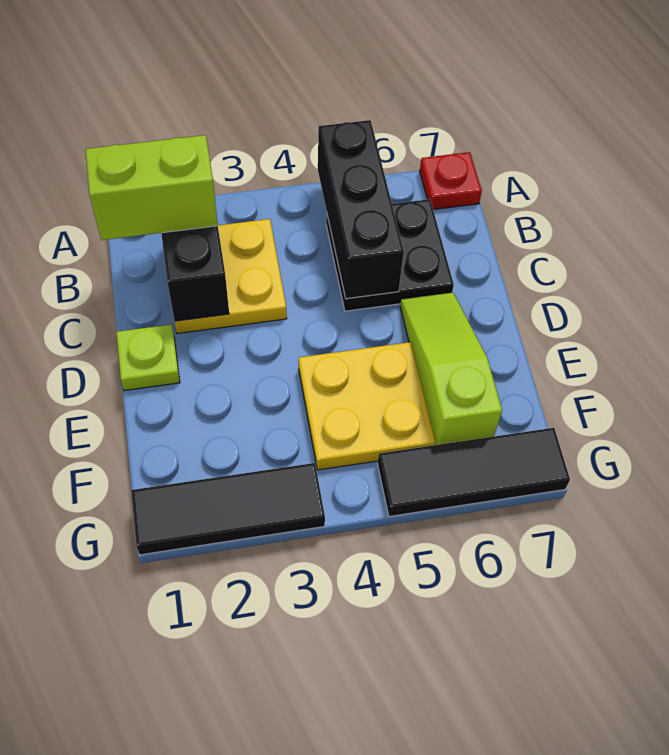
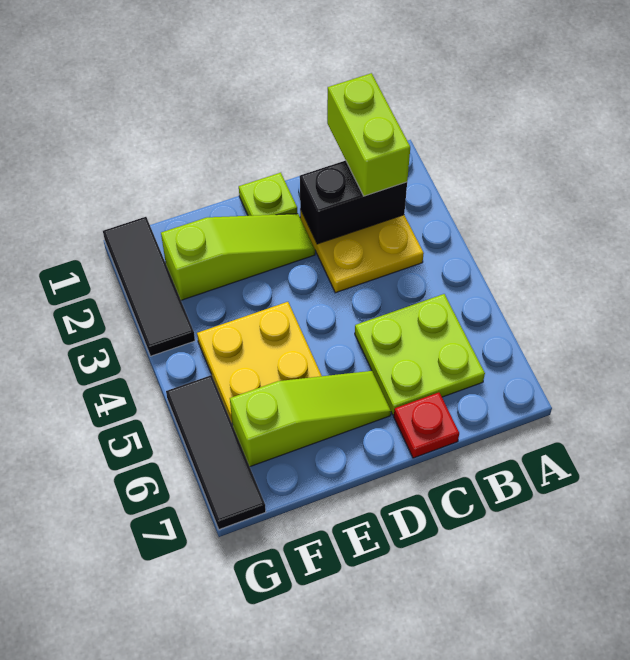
black brick A5:C5 level 2 -> none
red plate A7 level 1 -> red plate C7 level 1
black plate B5:C6 level 1 -> lime plate B5:C6 level 1
none -> lime slope D2:F2 level 1 top F

